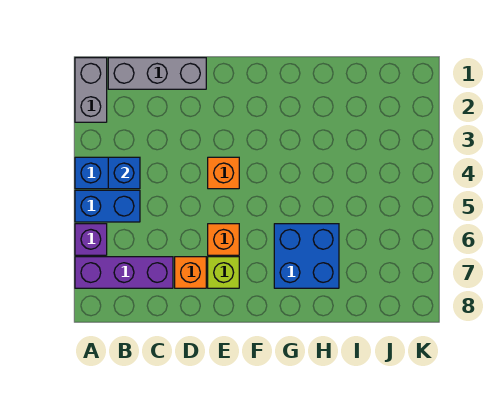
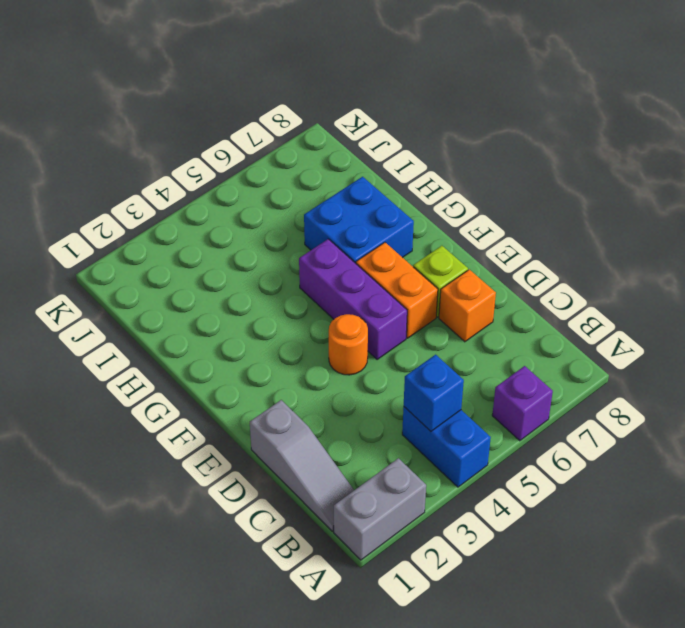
blue brick A5:B5 level 1 -> none
purple brick A7:C7 level 1 -> purple brick E5:G5 level 1
grey brick B1:D1 level 1 -> grey slope B1:D1 level 1 top D
orange brick E4 level 1 -> orange round brick E4 level 1
orange brick E6 level 1 -> orange brick E6:F6 level 1

